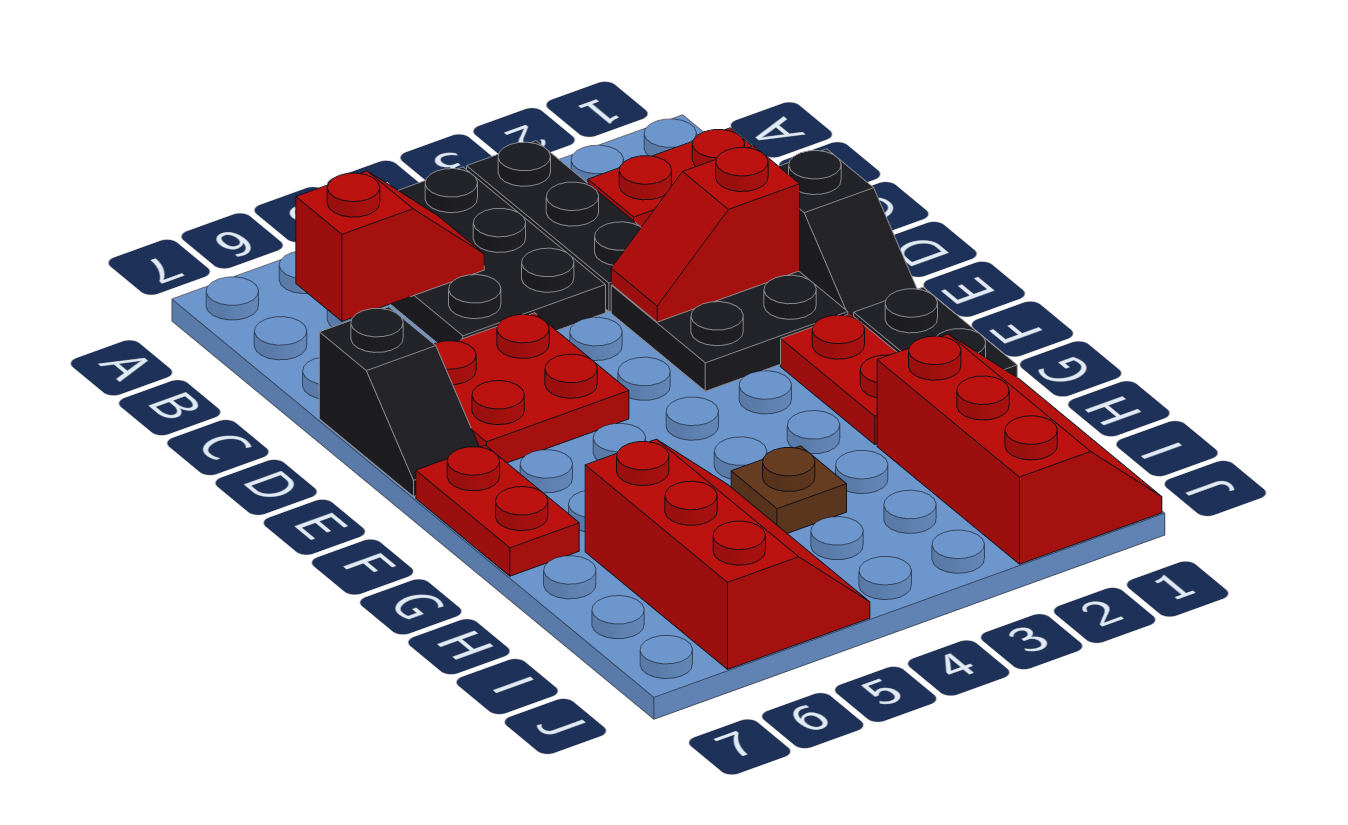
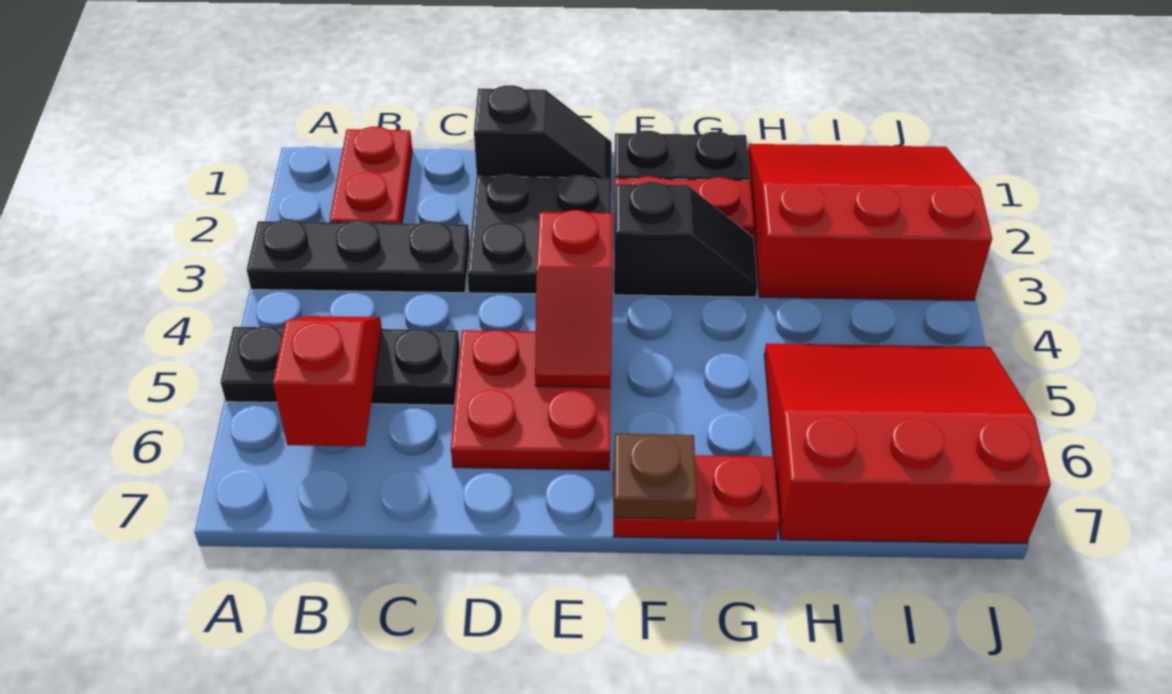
black plate A4:C5 level 1 -> black plate A5:C5 level 1
red slope D2:D3 level 2 top 2 -> red slope E4:E5 level 2 top 4
black slope D7:E7 level 1 top D -> black slope F3:G3 level 1 top F
red slope H1:J2 level 1 top 2 -> red slope H1:J3 level 1 top 3
brown plate H4 level 1 -> brown plate F7 level 2
red slope H5:J6 level 1 top 6 -> red slope H5:J7 level 1 top 7

